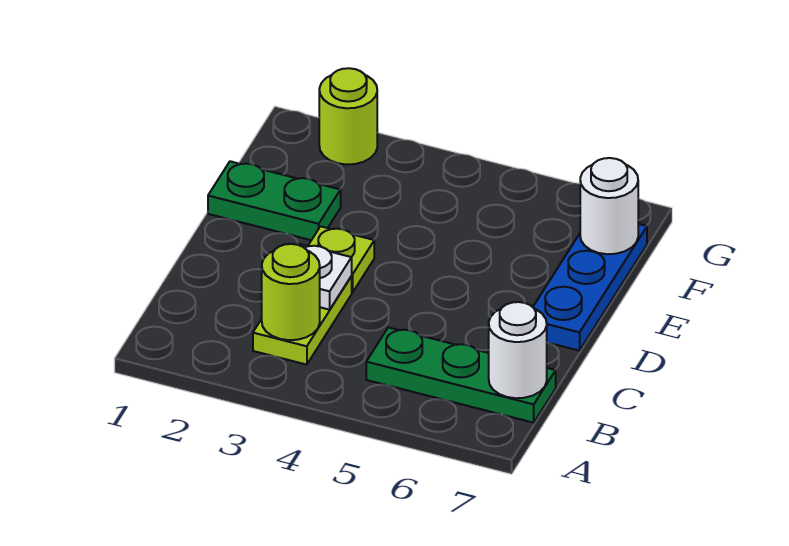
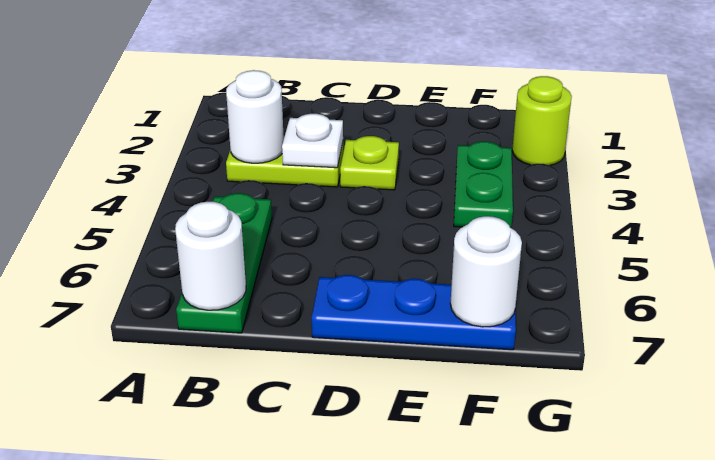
lime round brick B3 level 2 -> white round brick B3 level 2
green plate E1:E2 level 1 -> green plate F3:F4 level 1

